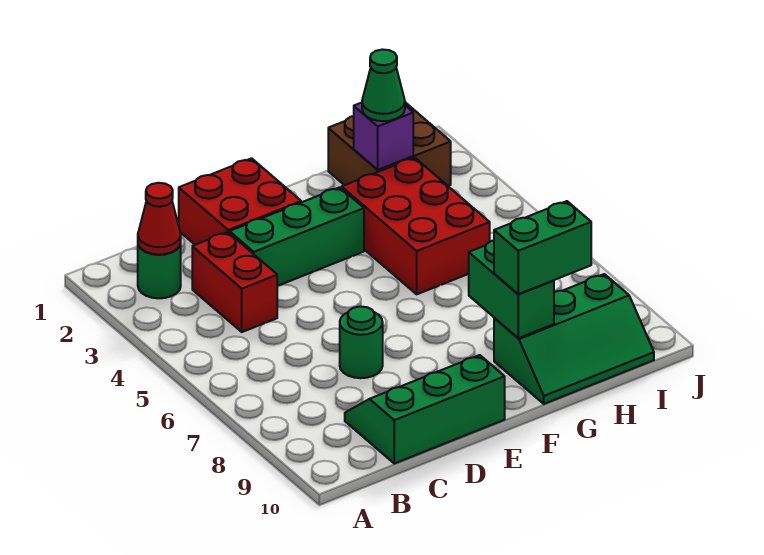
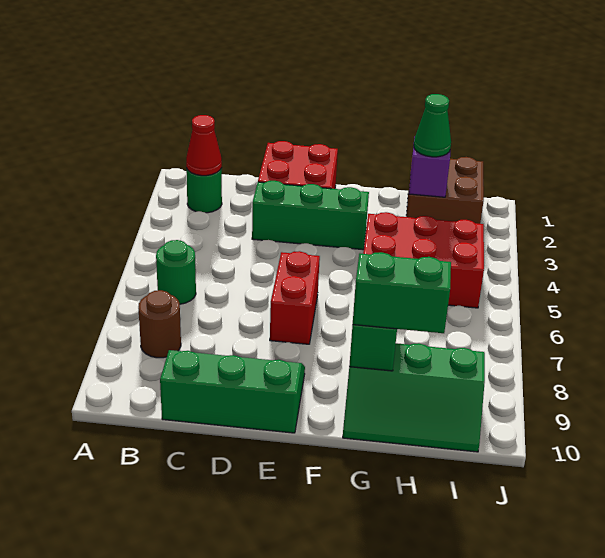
none -> brown round brick B8 level 1
red brick C3:C4 level 1 -> red brick E6:E7 level 1
green round brick D7 level 1 -> green round brick B6 level 1
red brick G3:H5 level 1 -> red brick G4:I5 level 1

